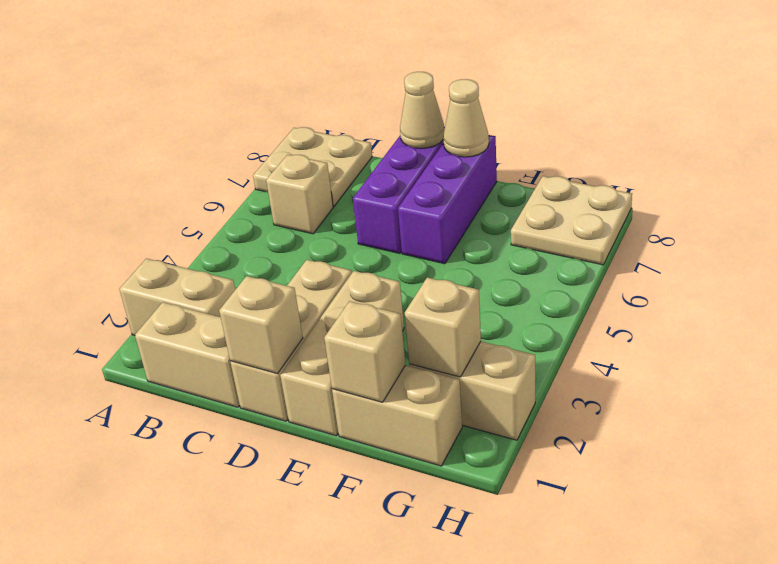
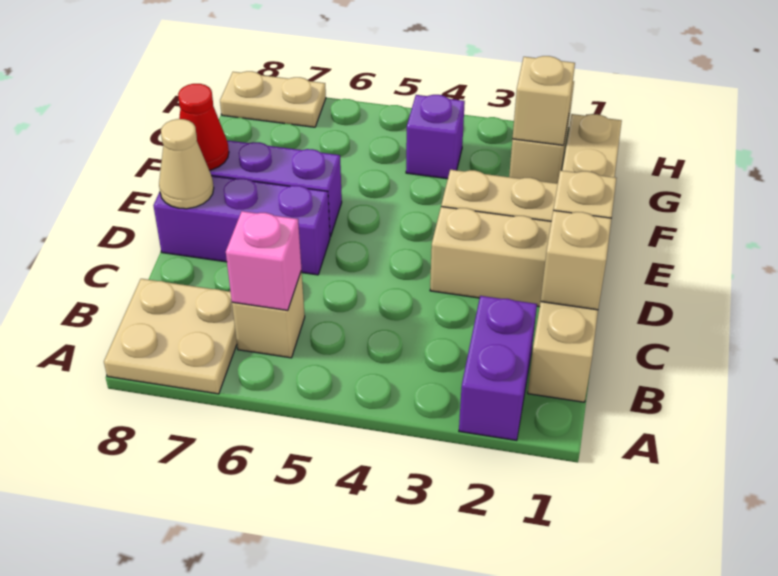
tan brick A2:B2 level 1 -> purple brick A2:B2 level 1
none -> pink brick B6 level 2
tan cone E8 level 2 -> red cone E8 level 2
tan brick F1 level 2 -> tan brick C1 level 2
none -> purple brick G4 level 1
tan plate G7:H8 level 1 -> tan plate H7:H8 level 1

